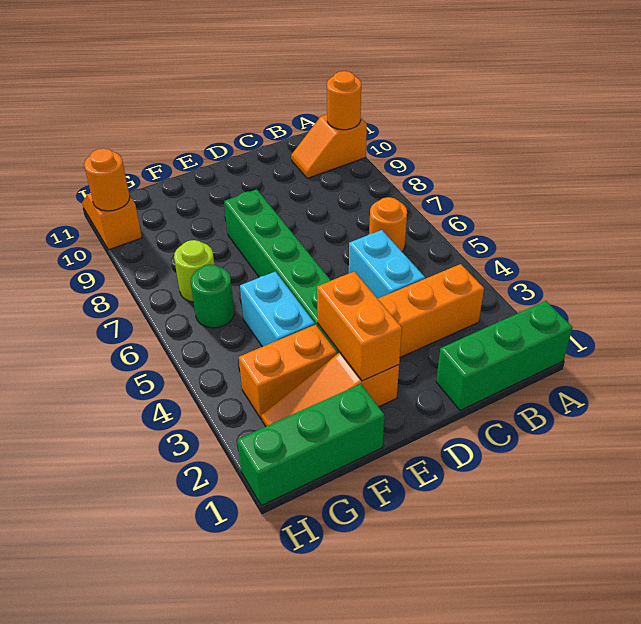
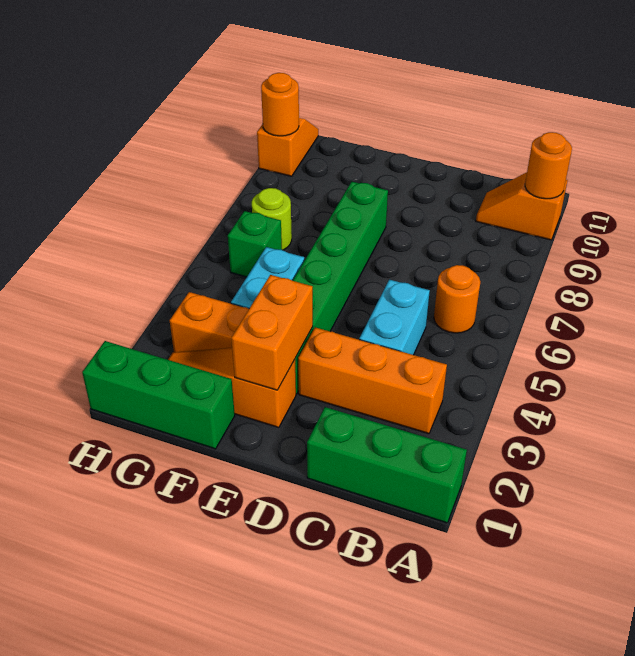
green round brick G6 level 1 -> green brick G6 level 1

